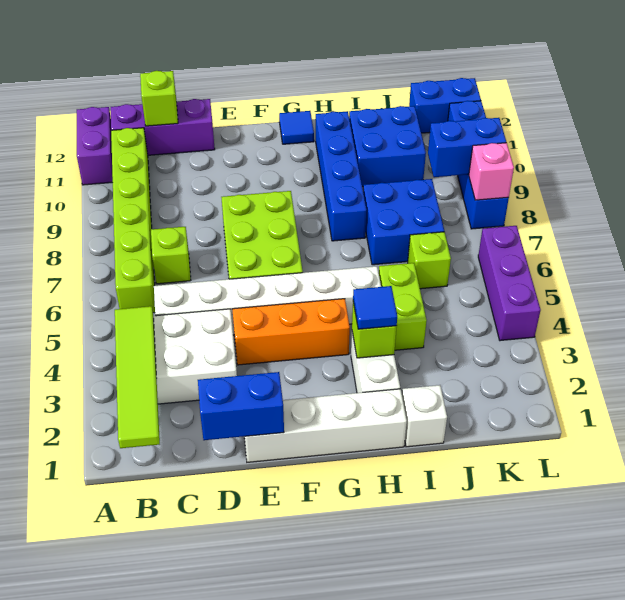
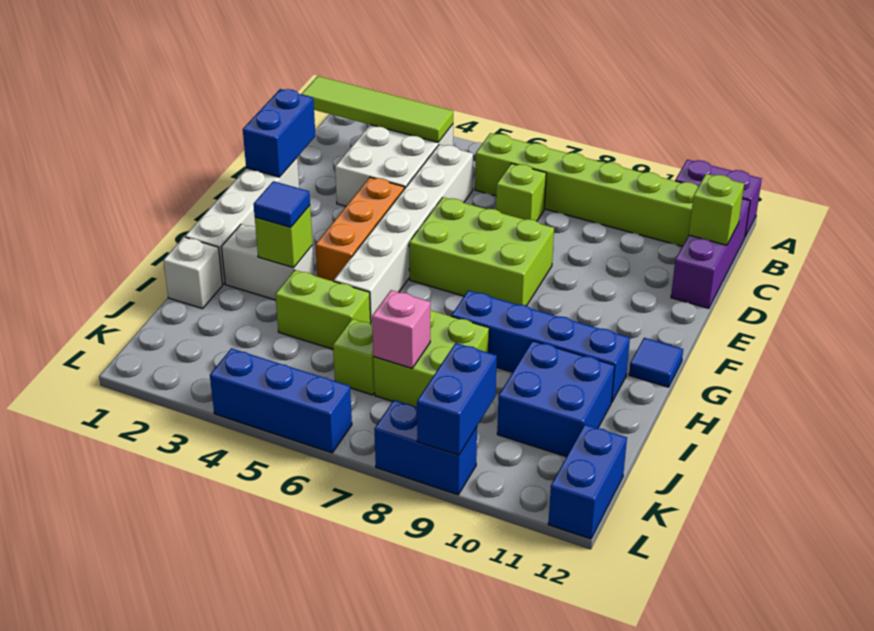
blue brick I7:J8 level 1 -> lime brick I7:J8 level 1
purple brick L4:L6 level 1 -> blue brick L4:L6 level 1
blue brick L8:L11 level 1 -> blue brick L8:L9 level 1
pink brick L8 level 2 -> pink brick J7 level 2

